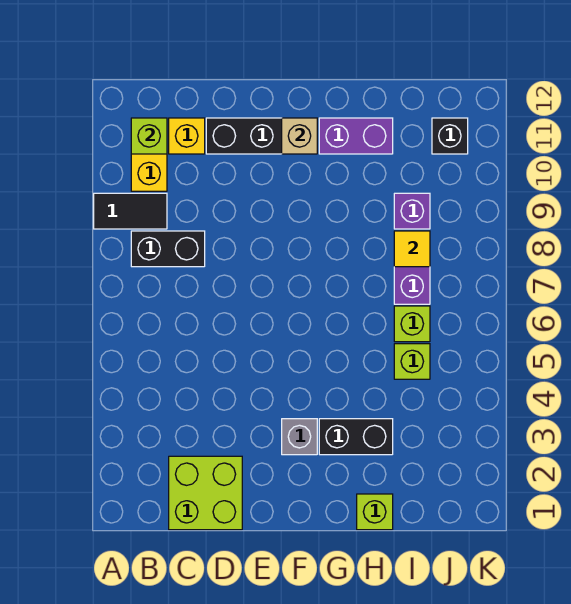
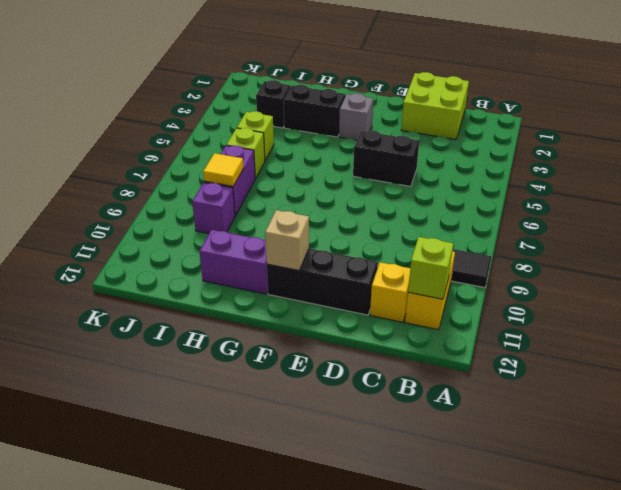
black brick B8:C8 level 1 -> black brick D5:E5 level 1
lime brick H1 level 1 -> none
black brick J11 level 1 -> black brick I3 level 1

